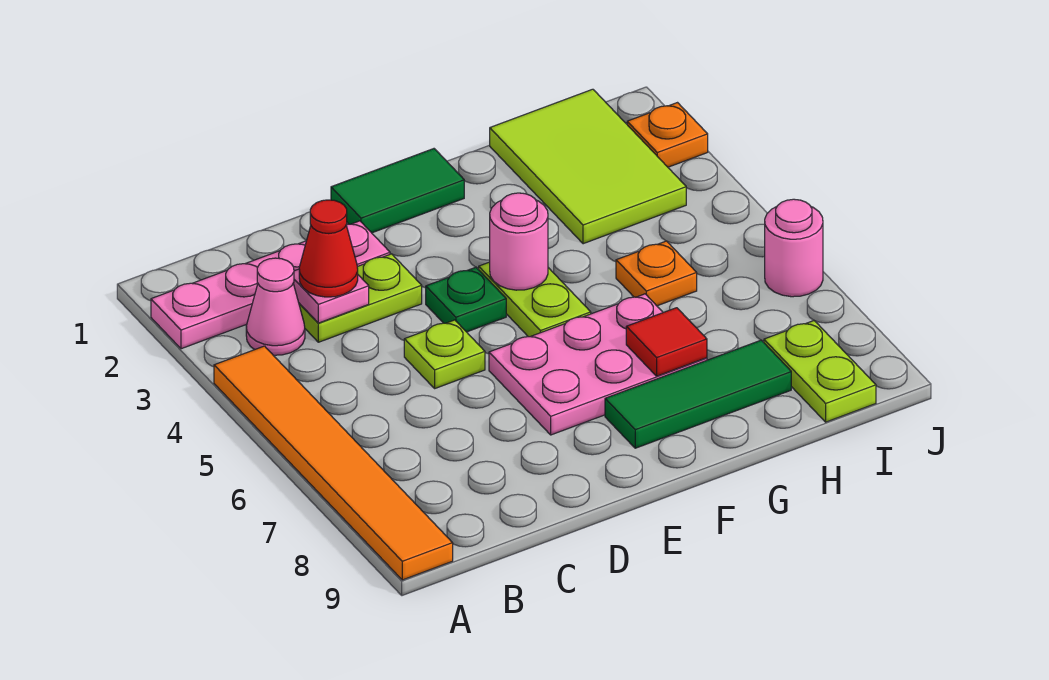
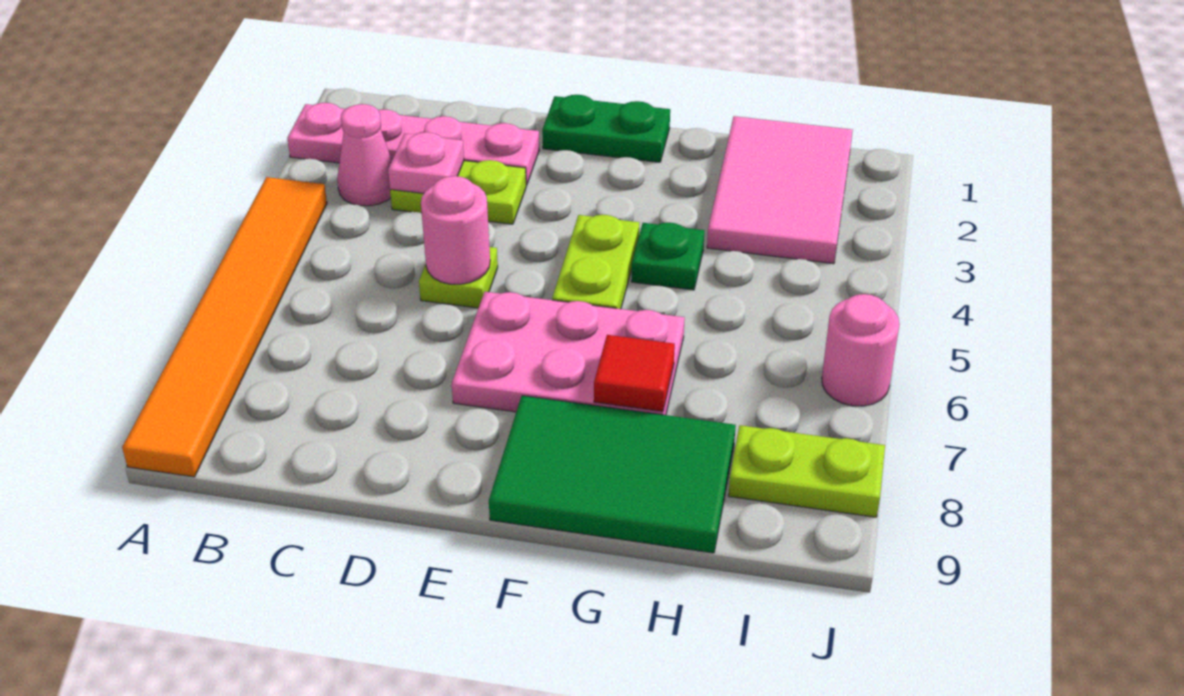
red cone C3 level 3 -> none
green tile E1:F1 level 1 -> green plate E1:F1 level 1
green plate E4 level 1 -> green plate G4 level 1
pink round brick F4 level 2 -> pink round brick D5 level 2
green tile F8:H8 level 1 -> green tile F8:H9 level 1
lime tile H1:I3 level 1 -> pink tile H1:I3 level 1
orange plate H5 level 1 -> none
lime plate I8:I9 level 1 -> lime plate I8:J8 level 1
orange plate J2 level 1 -> none

